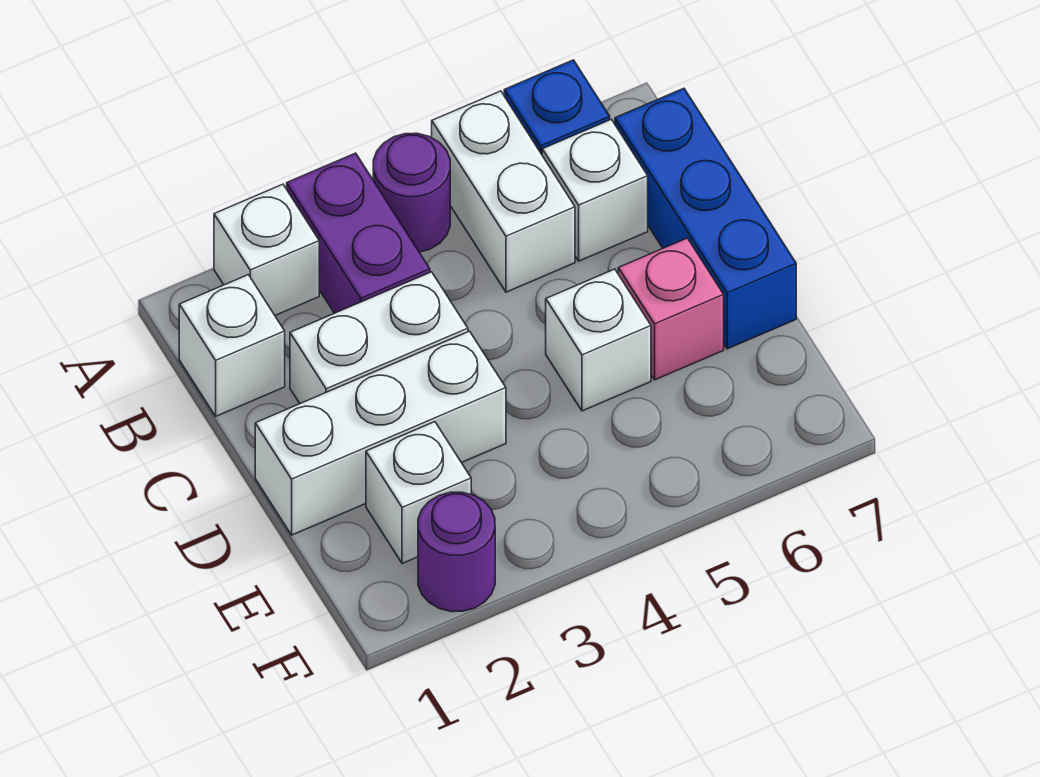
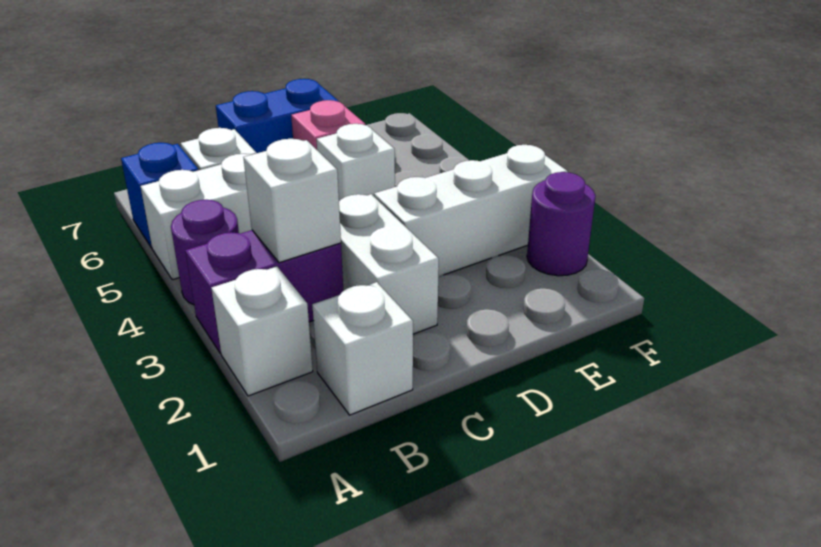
blue brick B7:D7 level 1 -> blue brick C7:D7 level 1
white brick D1:D3 level 1 -> white brick D3:F3 level 1
white brick E2 level 1 -> white brick B3 level 2

